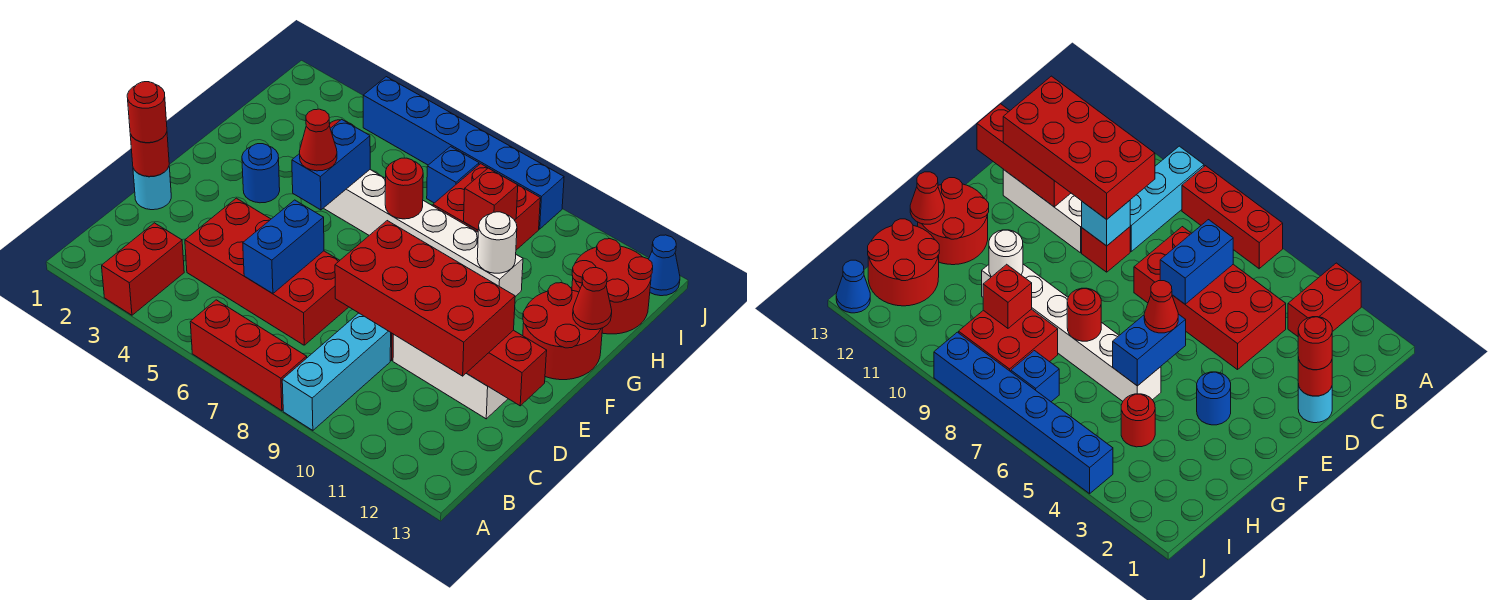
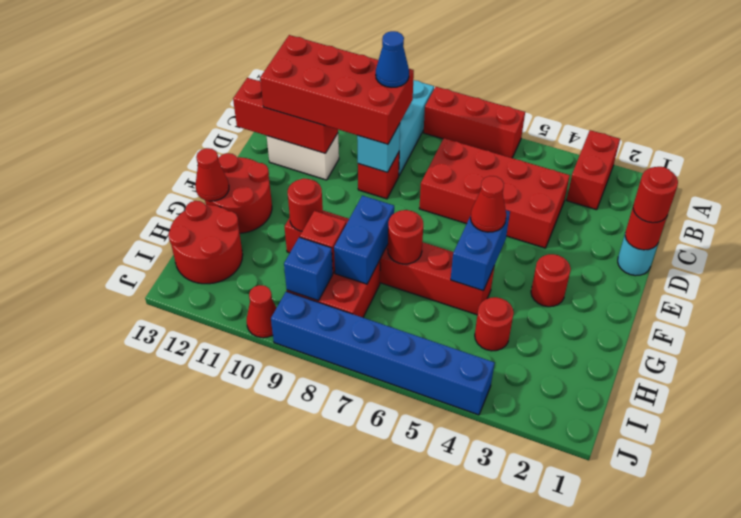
blue brick C6:D6 level 2 -> blue brick G8:H8 level 2
white brick D10:D12 level 1 -> white brick D11:D12 level 1
blue round brick F3 level 1 -> red round brick F3 level 1
white brick G5:G10 level 1 -> red brick G5:G10 level 1
white round brick G10 level 2 -> red round brick G10 level 2
blue brick I7 level 1 -> blue brick I9 level 2
none -> red cone J10 level 1
blue cone J13 level 1 -> blue cone C9 level 4

